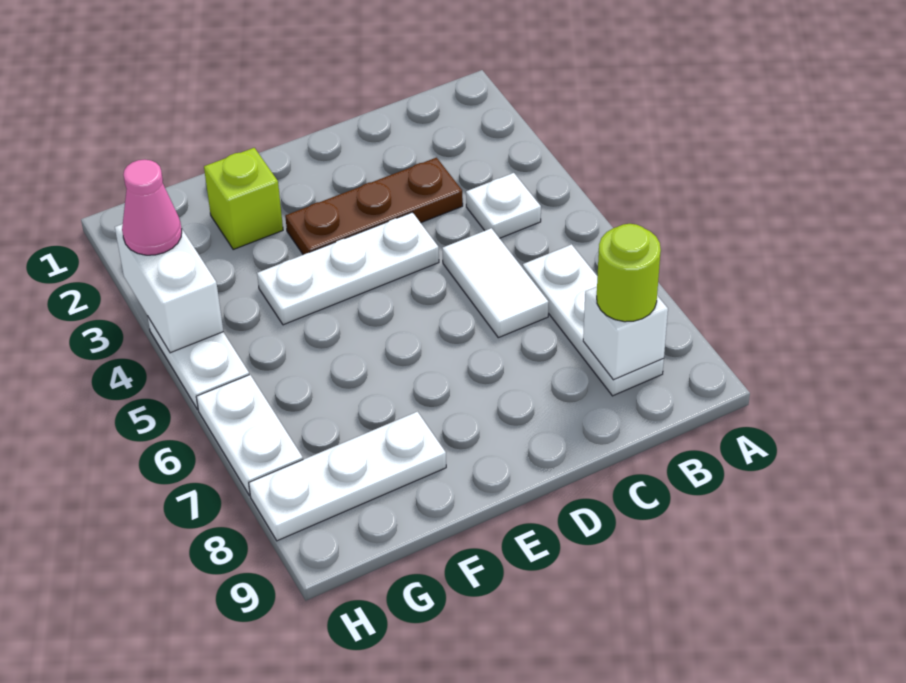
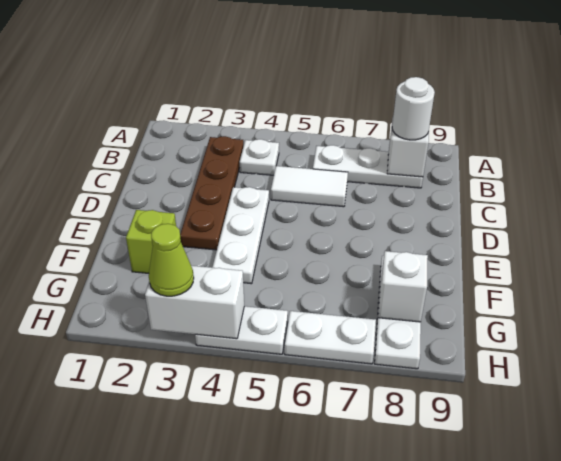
lime round brick B8 level 3 -> white round brick B8 level 3
brown plate C3:E3 level 1 -> brown plate B3:E3 level 1
none -> white brick G8 level 2
pink cone H3 level 3 -> lime cone H3 level 3

